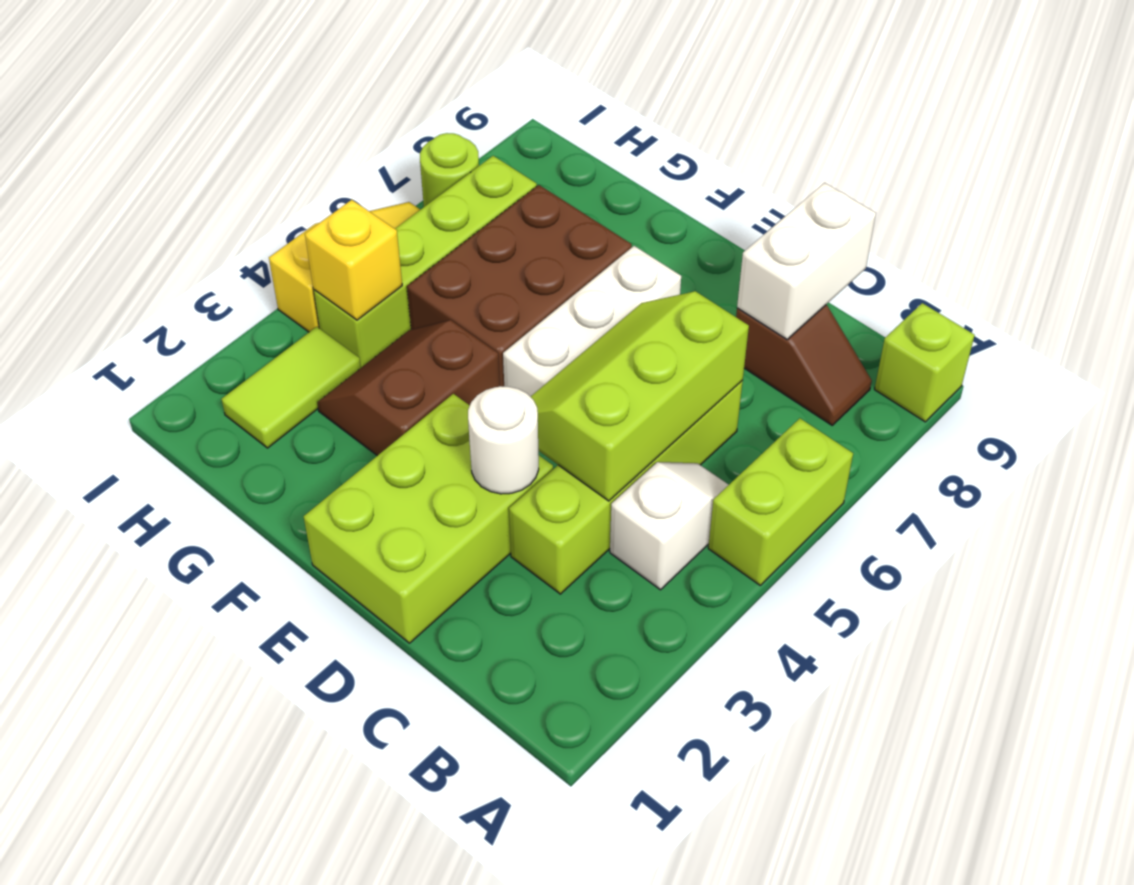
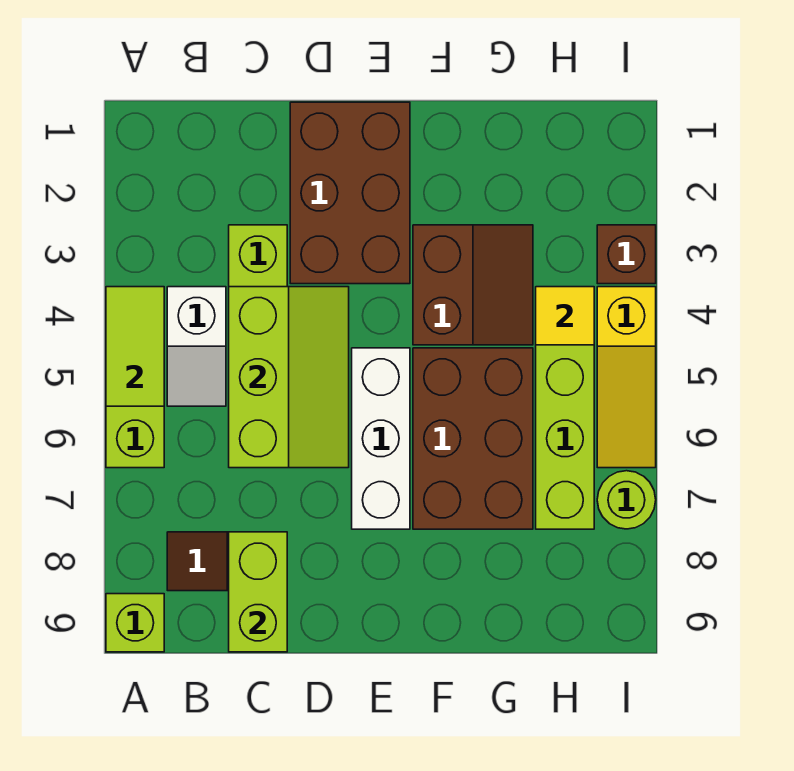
white brick C8:C9 level 2 -> lime brick C8:C9 level 2
lime brick D1:E3 level 1 -> brown brick D1:E3 level 1
white round brick D3 level 2 -> none
lime tile H2:H3 level 1 -> lime tile A4:A5 level 2
yellow brick H4 level 2 -> yellow tile H4 level 2
none -> brown brick I3 level 1

